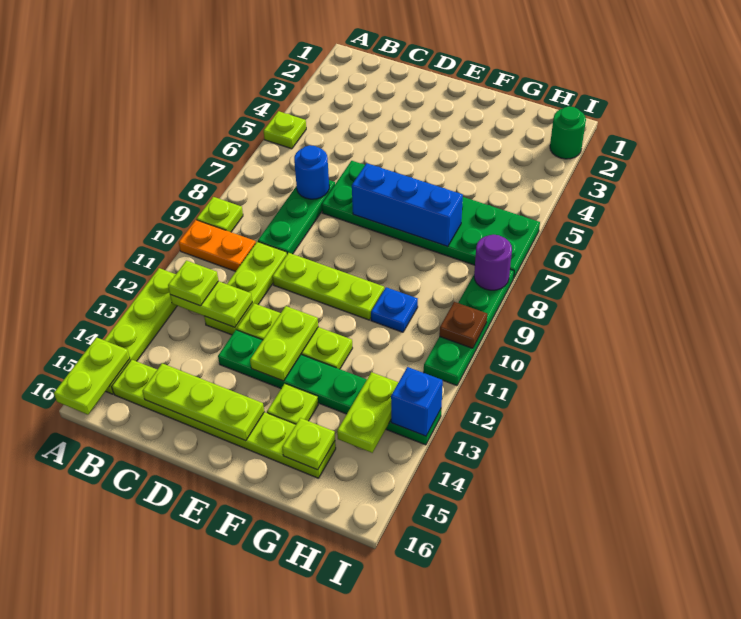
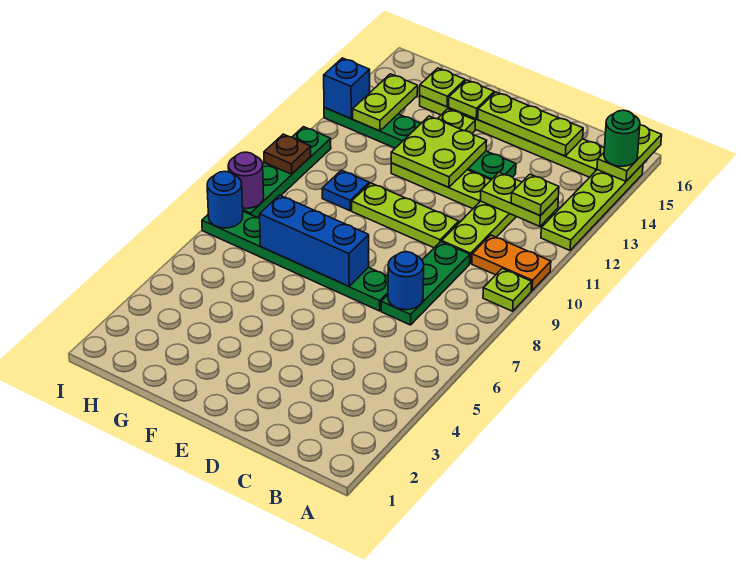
lime plate A5 level 1 -> lime plate F15 level 2
green plate D6:I7 level 1 -> green plate D7:I7 level 1
lime plate E12:E13 level 2 -> lime plate E12:F13 level 2
green round brick I2 level 1 -> green round brick A15 level 3
none -> blue round brick I7 level 2

